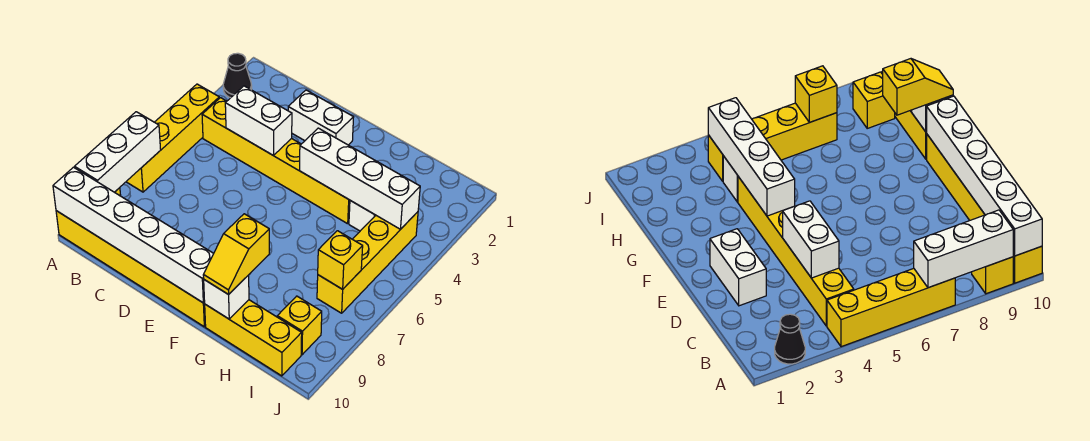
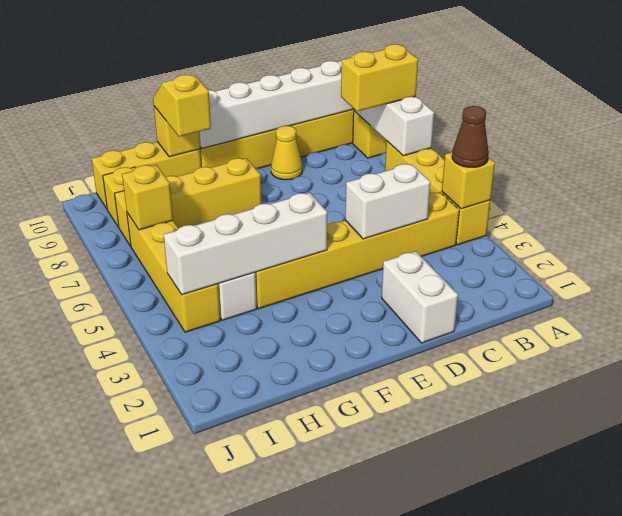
black cone A2 level 1 -> none
none -> yellow brick A4 level 2
none -> brown cone A4 level 3
none -> yellow brick A8:B8 level 3
white brick D2:E2 level 1 -> white brick D1:D2 level 1
none -> yellow cone D9 level 1
none -> yellow brick F8:I8 level 1
white brick G10 level 2 -> yellow brick G10 level 2

